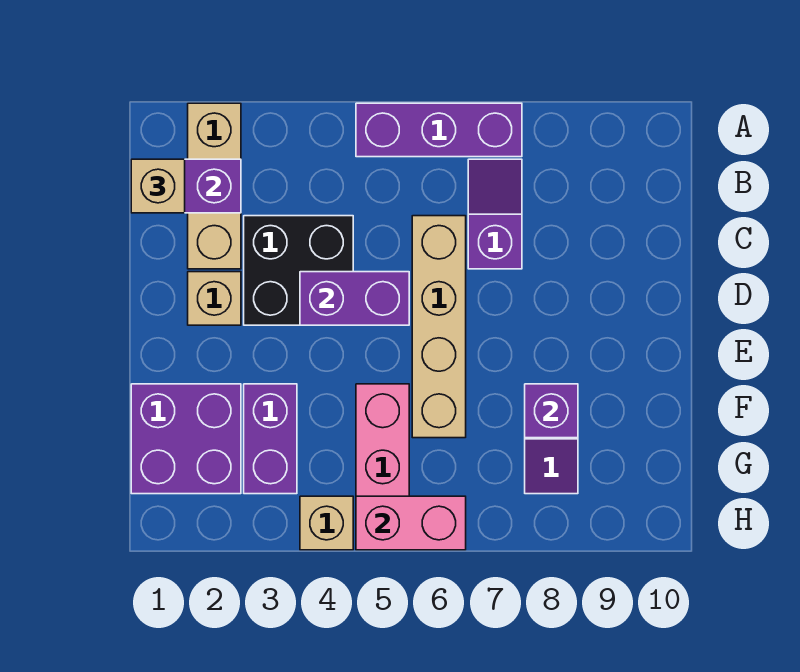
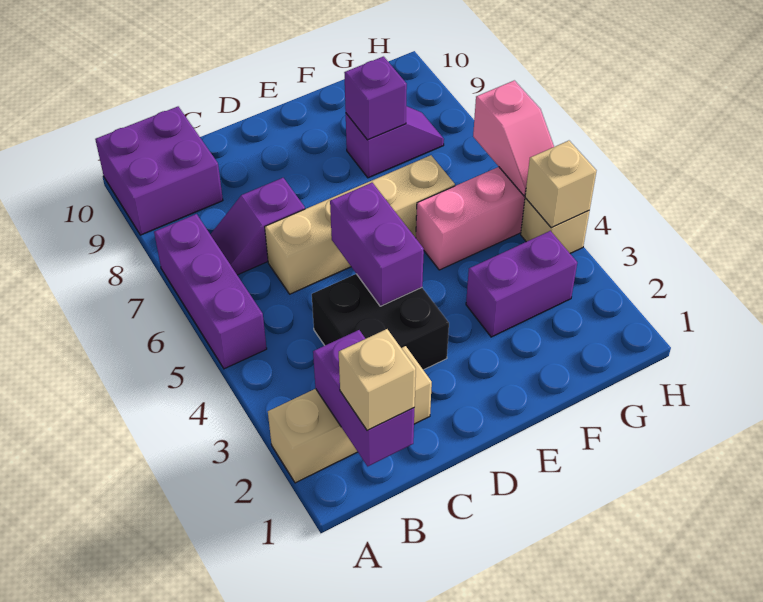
tan brick D2 level 1 -> tan brick H4 level 2
purple brick F1:G2 level 1 -> purple brick A9:B10 level 1
pink brick H5:H6 level 2 -> pink slope H5:H6 level 2 top 6

